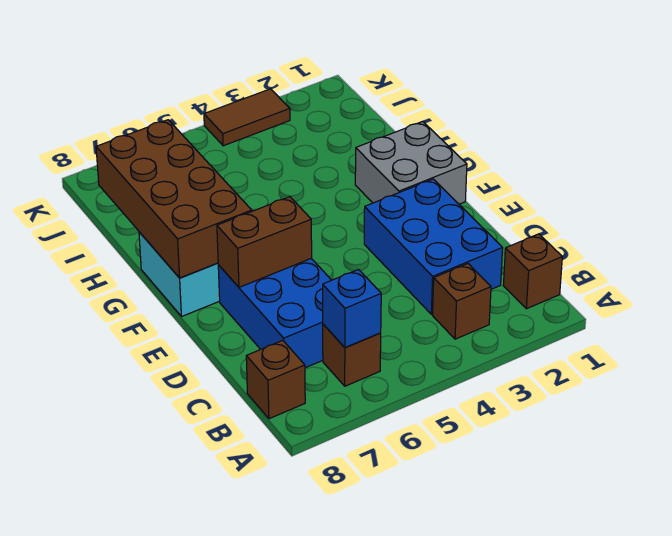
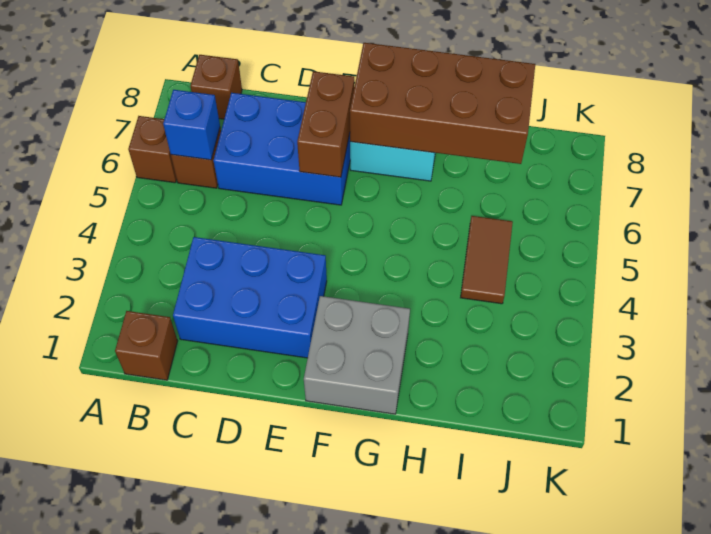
brown brick B3 level 1 -> brown brick A6 level 1
brown tile K3:K4 level 1 -> brown tile I4:I5 level 1

